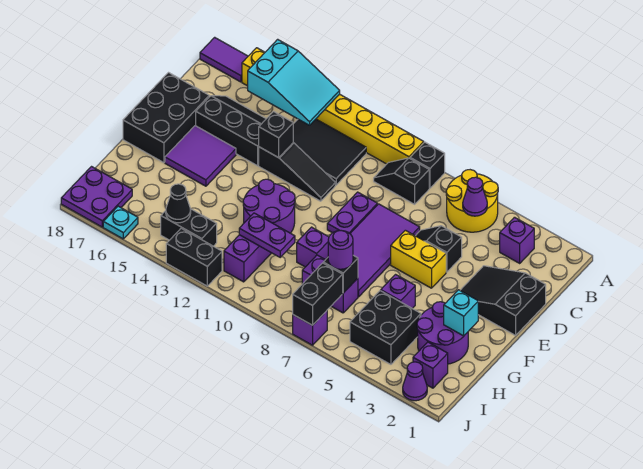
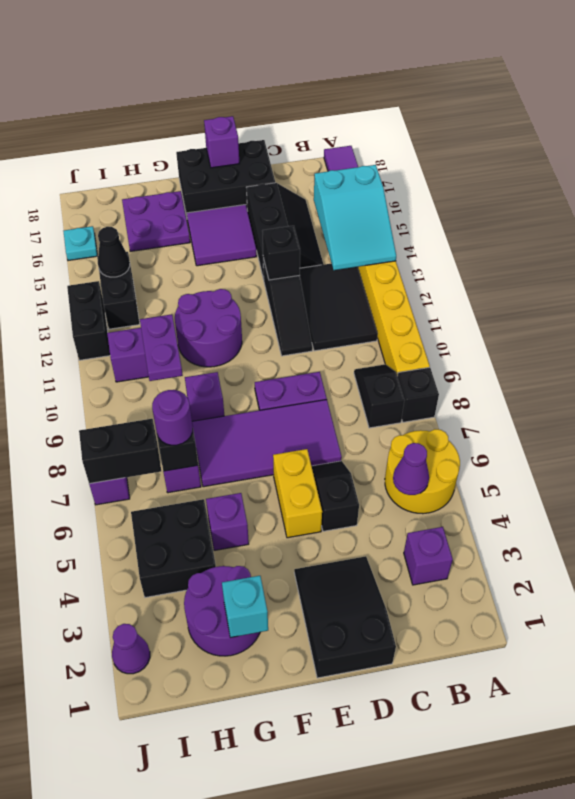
purple brick I2 level 1 -> purple brick E18 level 2
purple plate I17:J18 level 1 -> purple plate G16:H17 level 1

